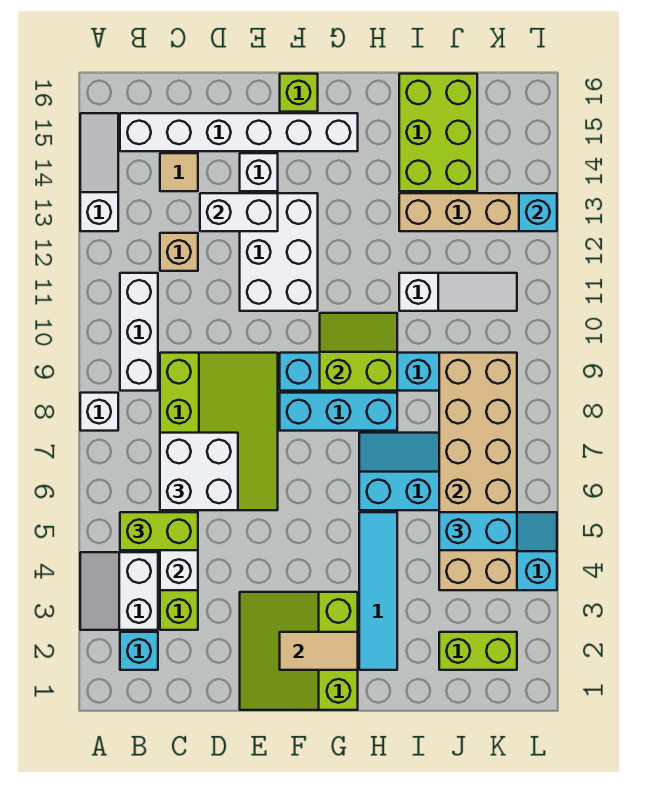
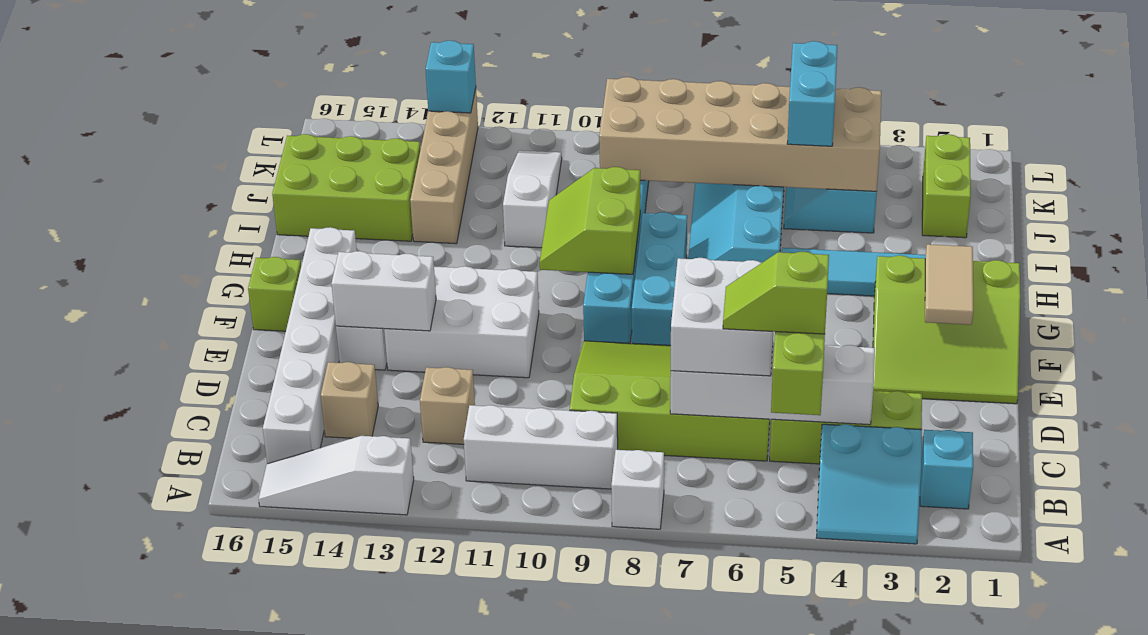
white slope A3:B4 level 1 top B -> cyan slope A3:B4 level 1 top B
none -> lime slope C5:C6 level 4 top 5
tan tile C14 level 1 -> tan brick C14 level 1
white brick D13:E13 level 2 -> white brick E13:E14 level 2

